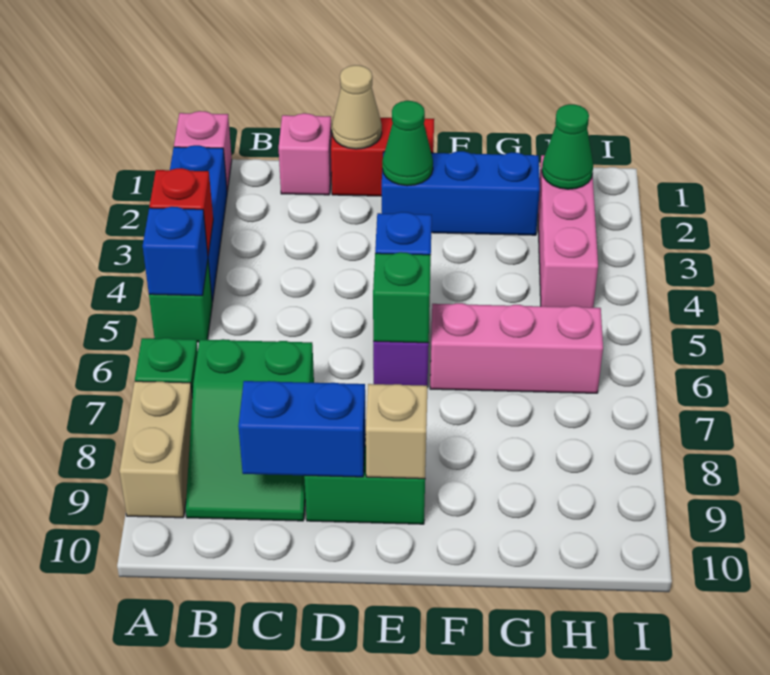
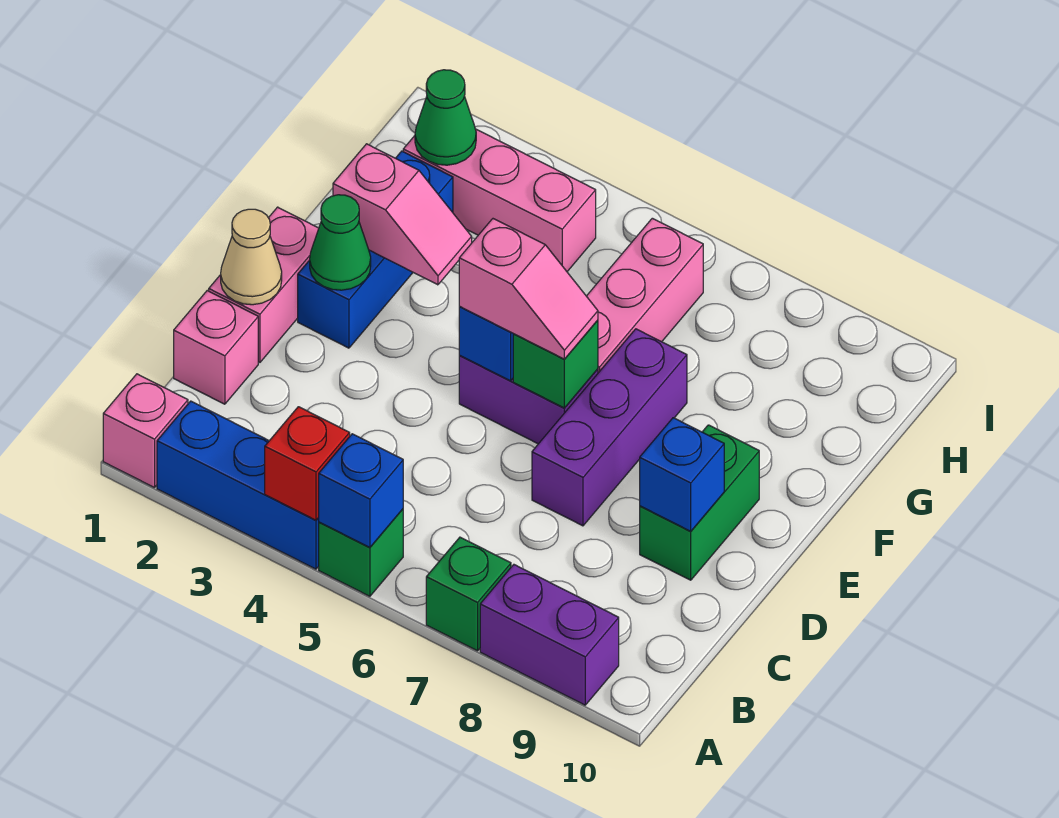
tan brick A8:A9 level 1 -> purple brick A8:A9 level 1
green slope B7:C9 level 1 top 7 -> none
blue brick C9:D9 level 2 -> blue brick D9 level 2
red brick D1:E1 level 1 -> pink brick D1:E1 level 1
none -> purple brick D7:F7 level 1
none -> pink slope E5:E6 level 3 top 5
tan brick E9 level 2 -> none
none -> pink slope F2:F3 level 2 top 2

